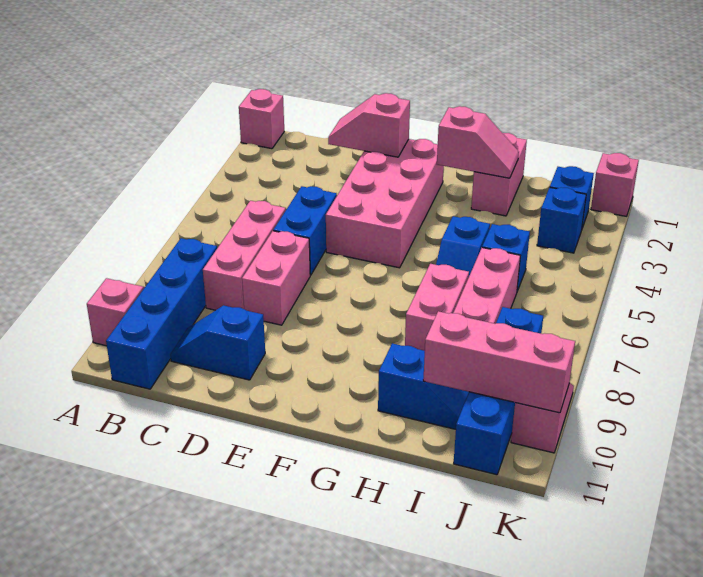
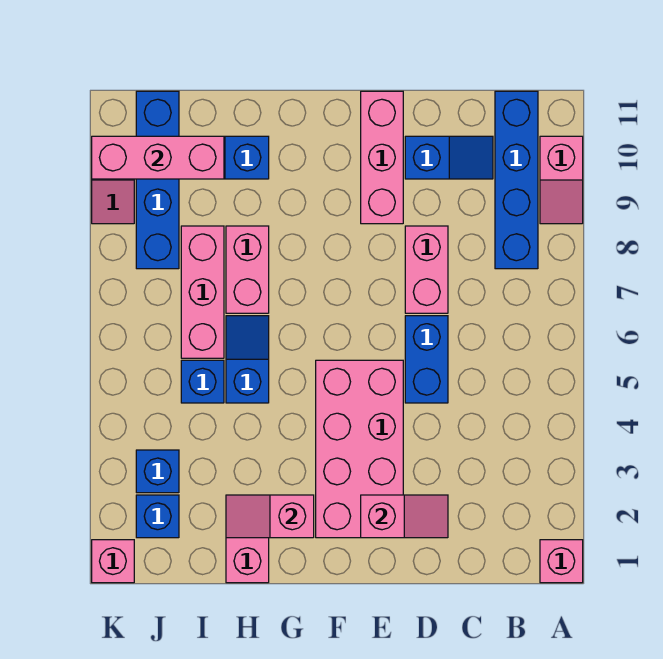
pink brick C6:C8 level 1 -> pink brick E9:E11 level 1

